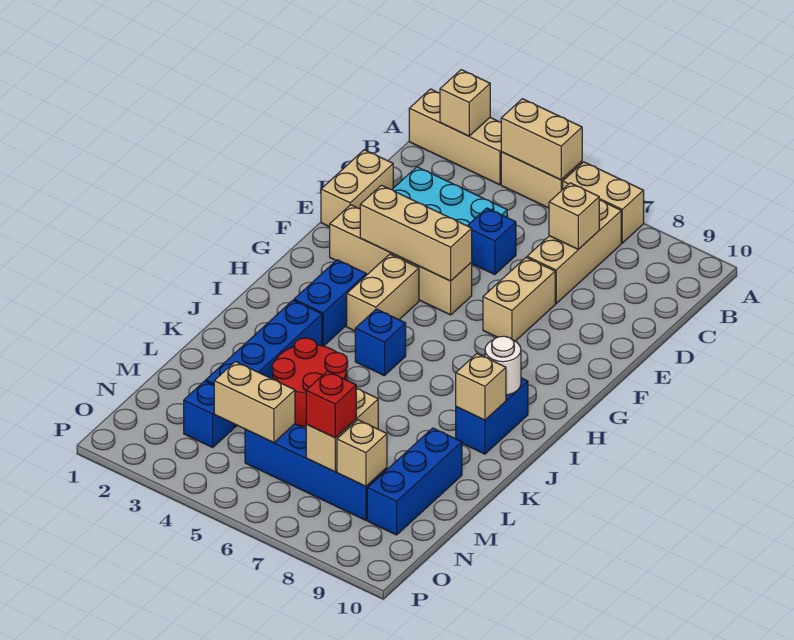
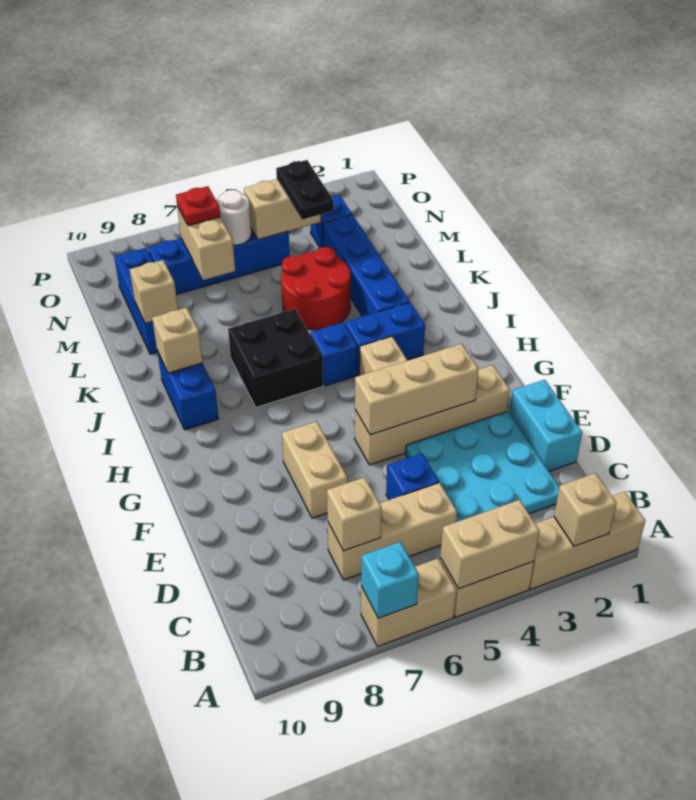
none -> cyan brick A7 level 2
tan brick B7:D7 level 1 -> tan brick C5:C7 level 1
tan brick D1:E1 level 1 -> cyan brick D1:E1 level 1
blue brick H3:I3 level 1 -> blue brick I3:I4 level 1
none -> black brick I6:J7 level 1
white round brick I9 level 2 -> white round brick N6 level 2
none -> black plate M4:N4 level 3
red brick N7 level 3 -> red plate N7 level 3
tan brick N8 level 2 -> tan brick L9 level 2

